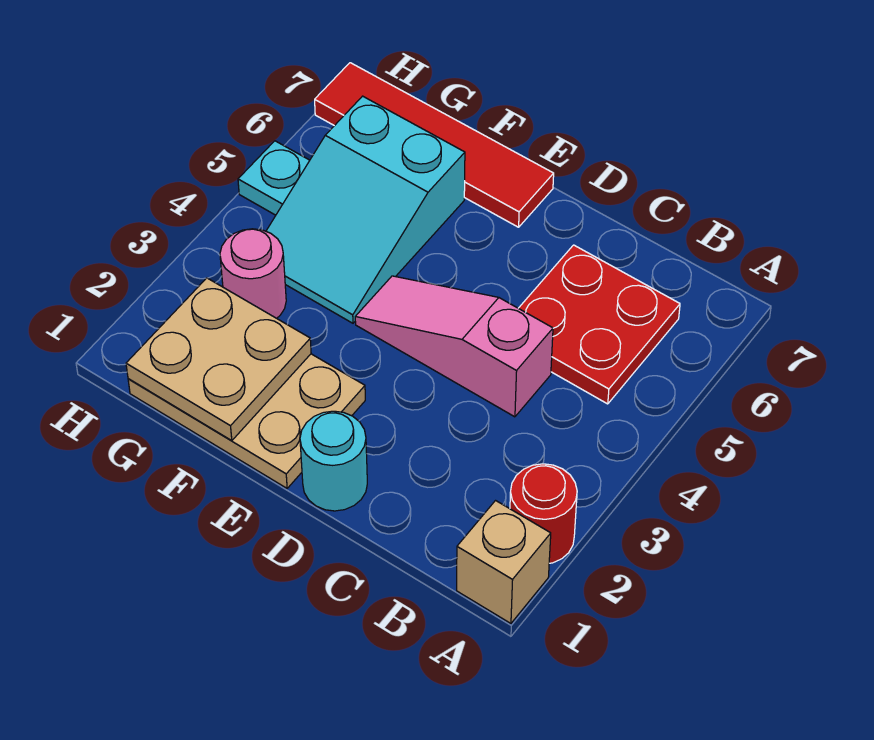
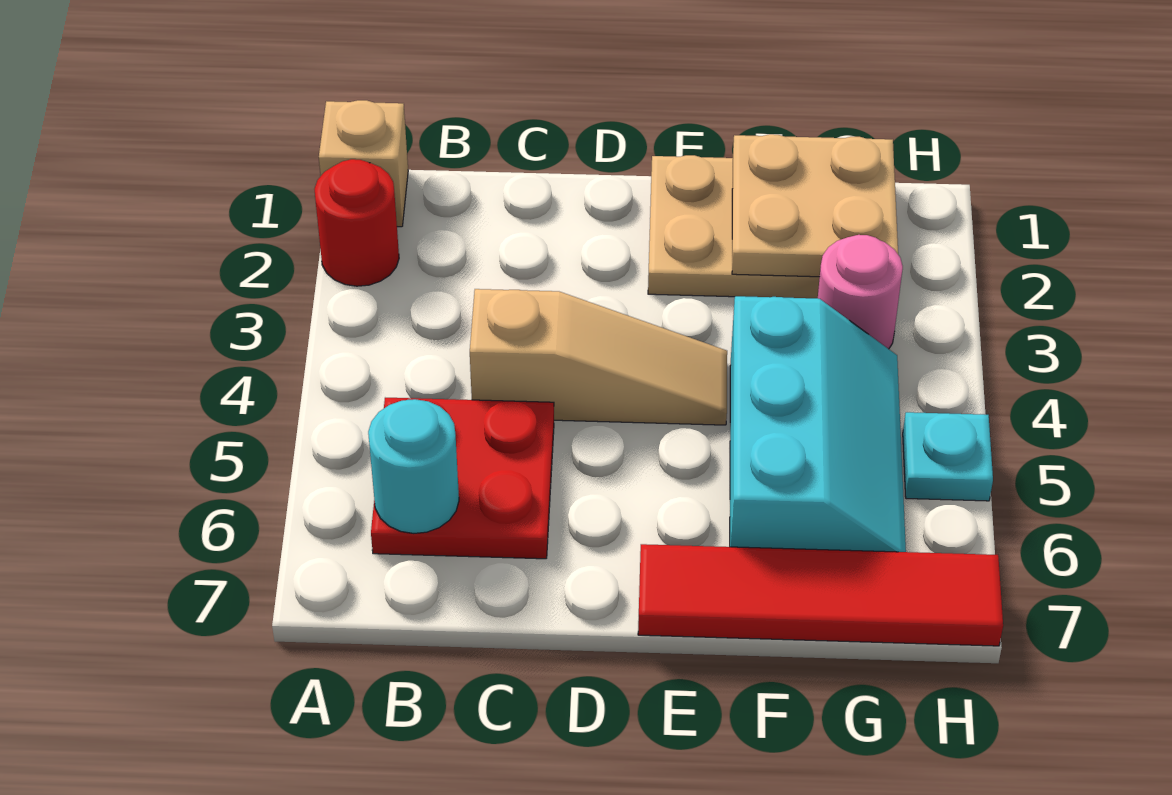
pink slope C4:E4 level 1 top C -> tan slope C4:E4 level 1 top C
cyan round brick D1 level 1 -> cyan round brick B6 level 2
cyan slope F4:G6 level 1 top 6 -> cyan slope F4:G6 level 1 top F

